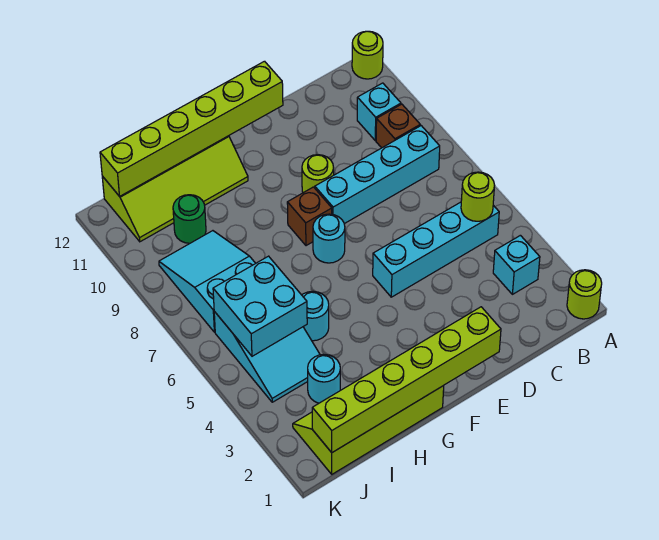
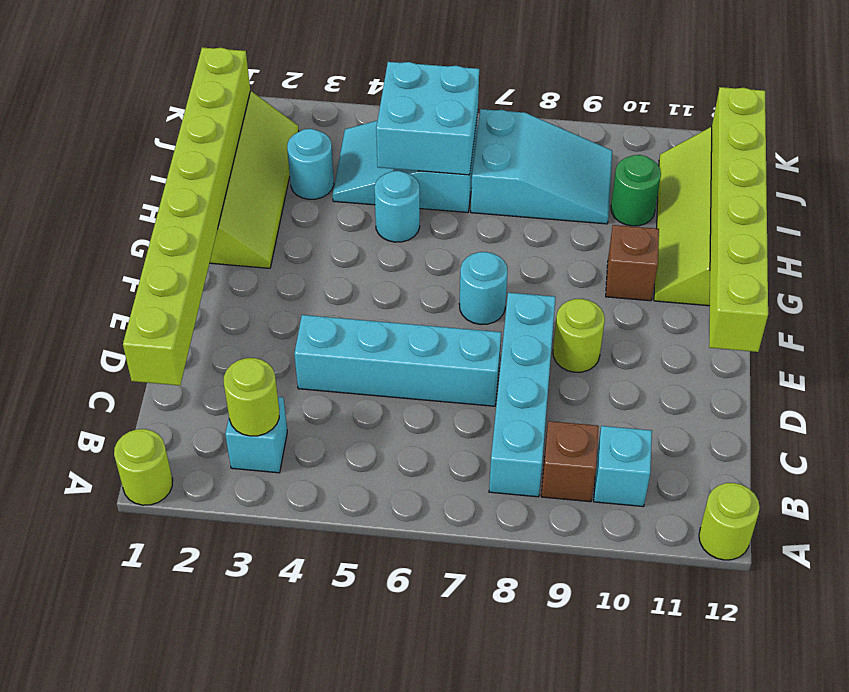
cyan brick B5:E5 level 1 -> cyan brick D4:D7 level 1
lime round brick B5 level 2 -> lime round brick B3 level 2
lime brick E1:J1 level 2 -> lime brick C1:J1 level 2
brown brick F8 level 1 -> brown brick G10 level 1

